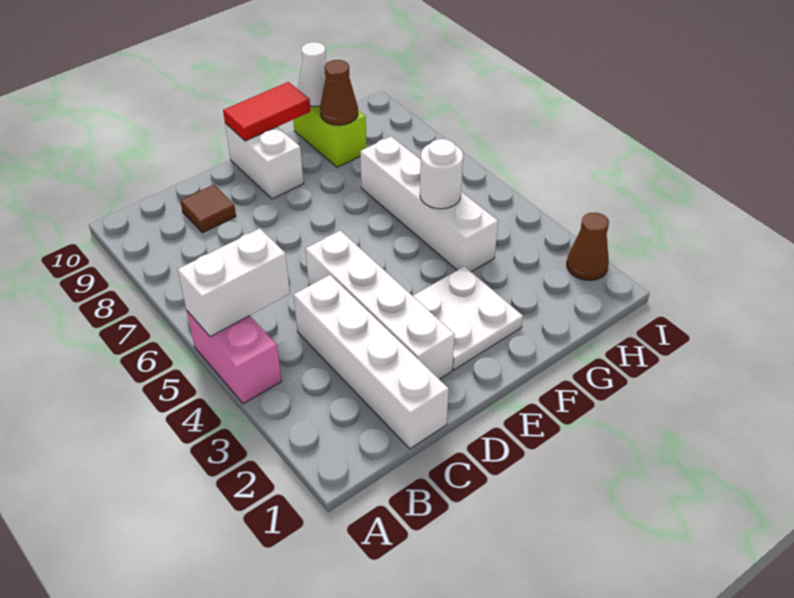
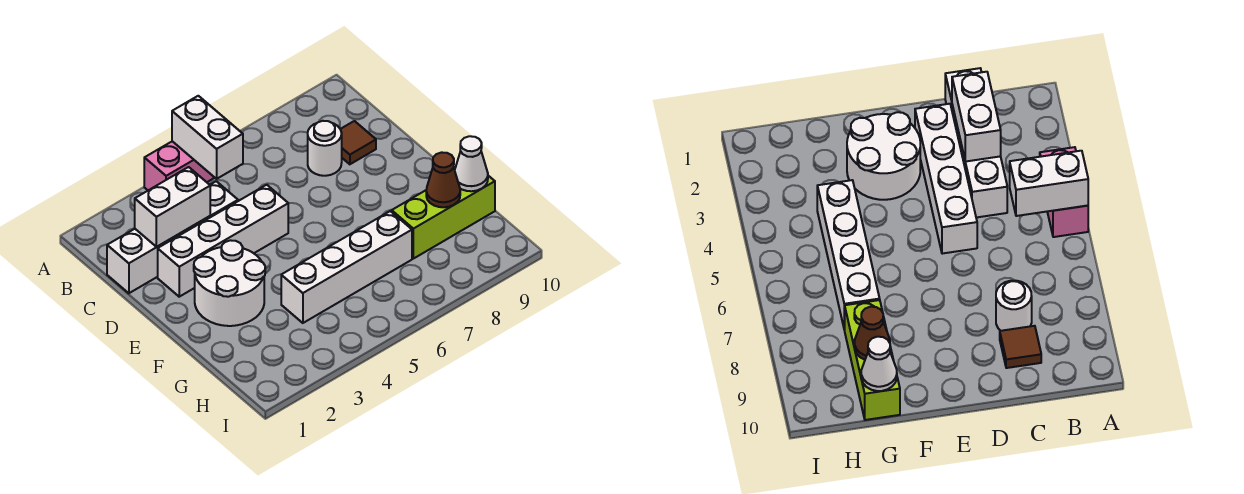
white plate E2:F3 level 1 -> white round brick E2:F3 level 1
white brick E9:E10 level 1 -> white brick C2:C3 level 2
red tile E10:F10 level 2 -> none
white round brick G5 level 2 -> white round brick C8 level 1
lime brick G9:G10 level 1 -> lime brick G8:G10 level 1
brown cone I2 level 1 -> none

